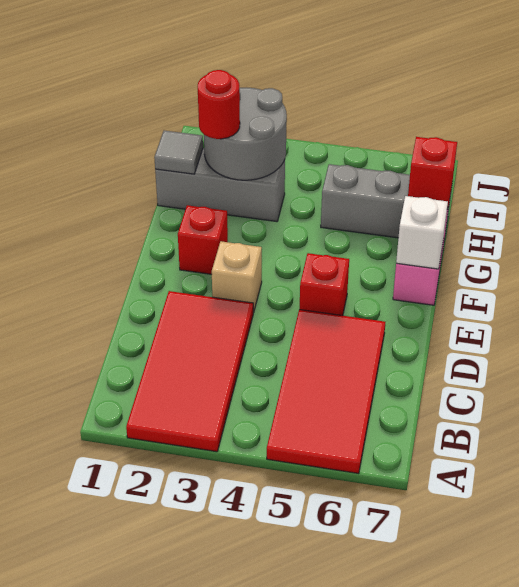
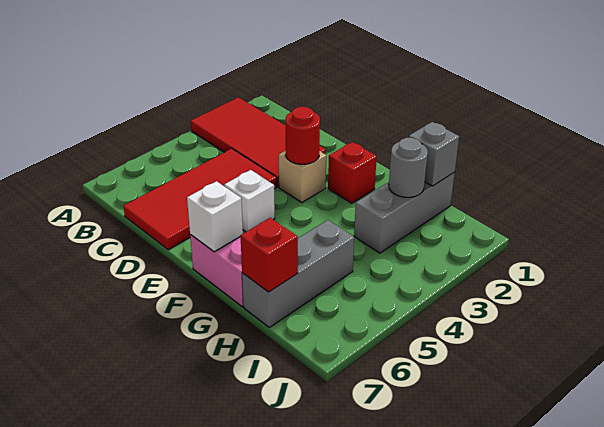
red tile A5:D6 level 1 -> red tile C4:D7 level 1
red brick E5 level 1 -> white brick E5 level 1
grey tile H1 level 2 -> grey brick H1 level 2
grey round brick H2:I3 level 2 -> grey round brick H2 level 2
red round brick H2 level 3 -> red round brick E3 level 2

